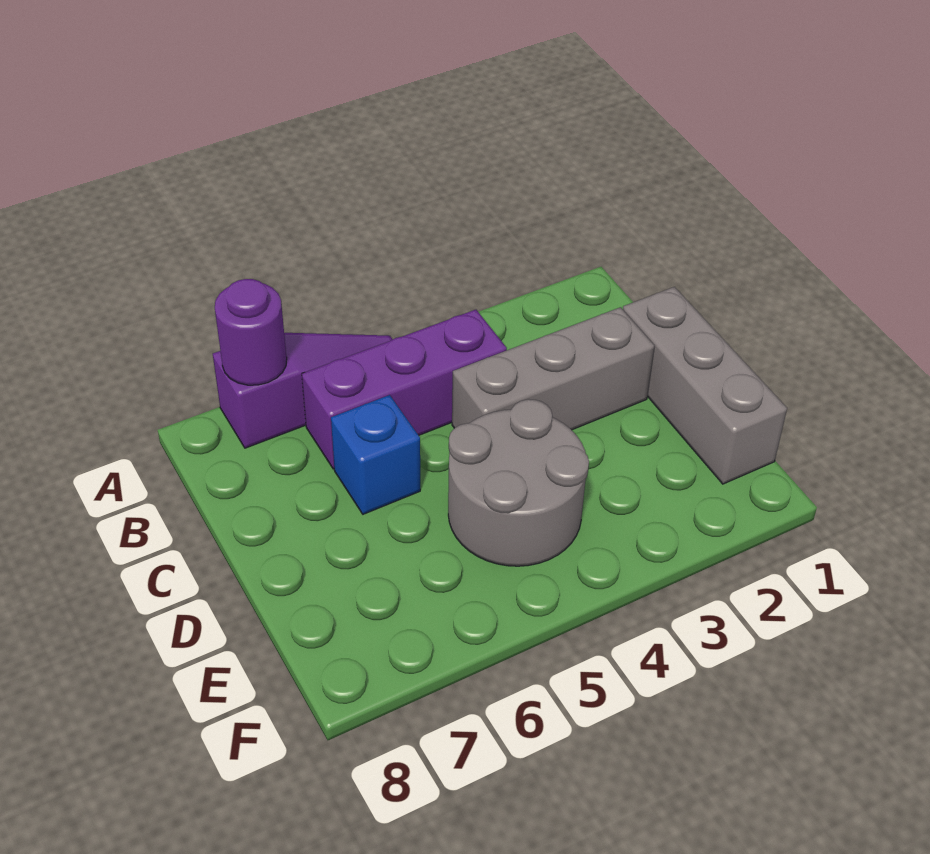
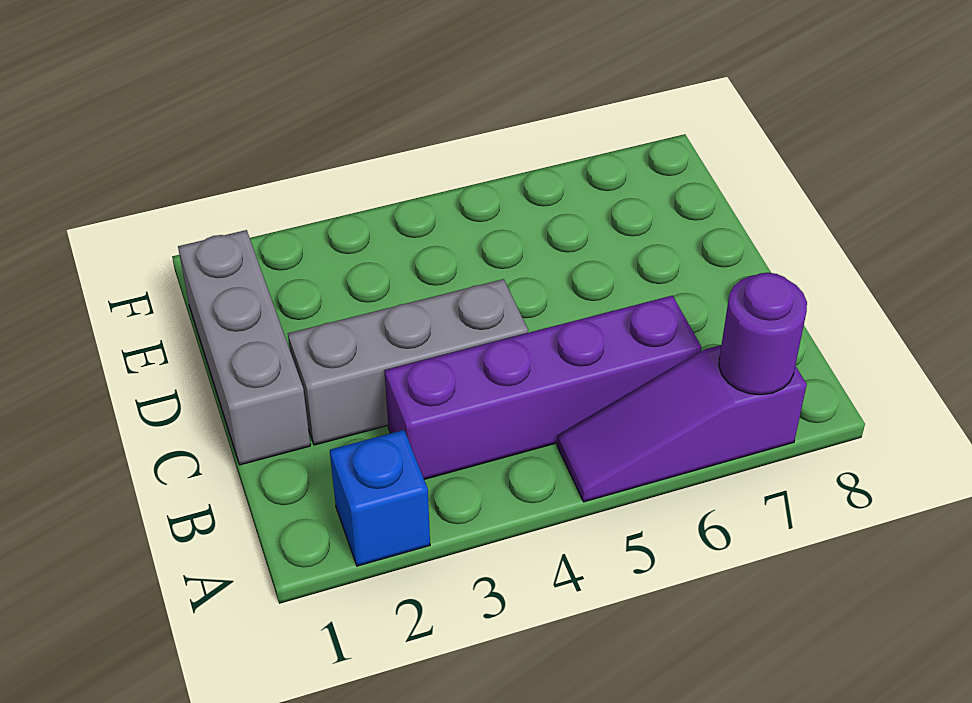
purple brick B4:B6 level 1 -> purple brick B3:B6 level 1
blue brick C6 level 1 -> blue brick A2 level 1
grey round brick D4:E5 level 1 -> none

